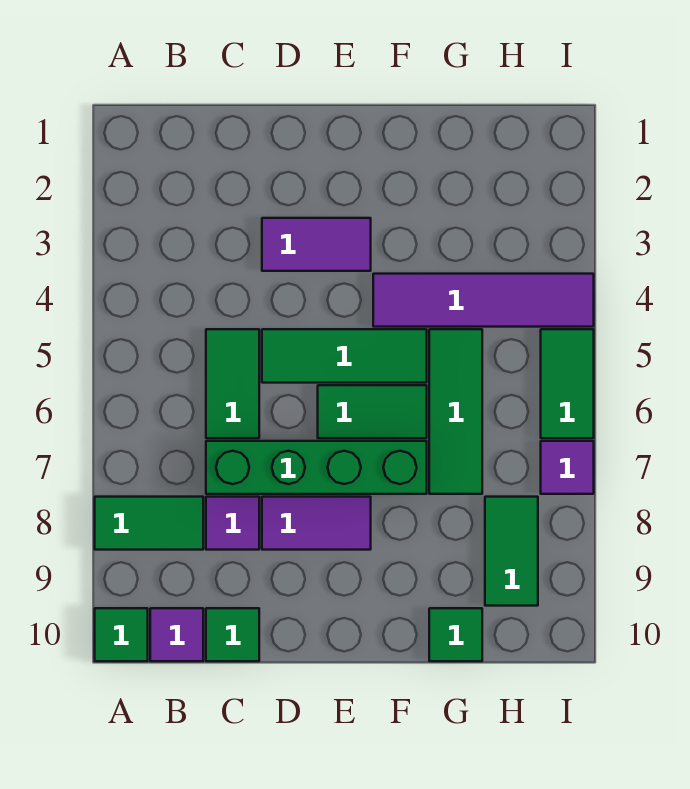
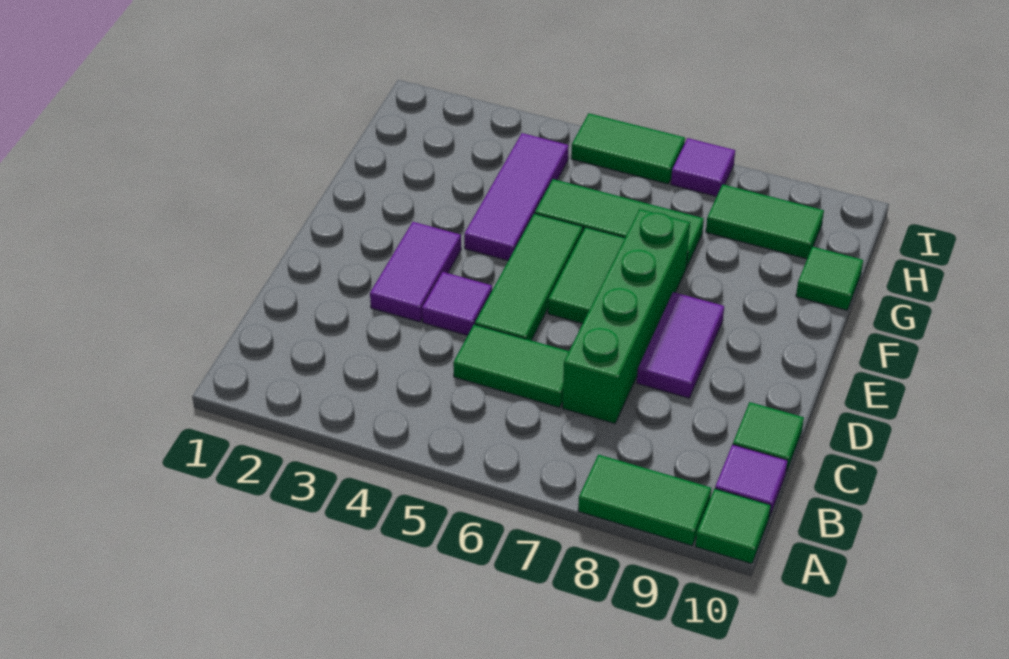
green tile A8:B8 level 1 -> green tile A8:A9 level 1
purple tile C8 level 1 -> purple tile D4 level 1
purple tile F4:I4 level 1 -> purple tile F4:H4 level 1

